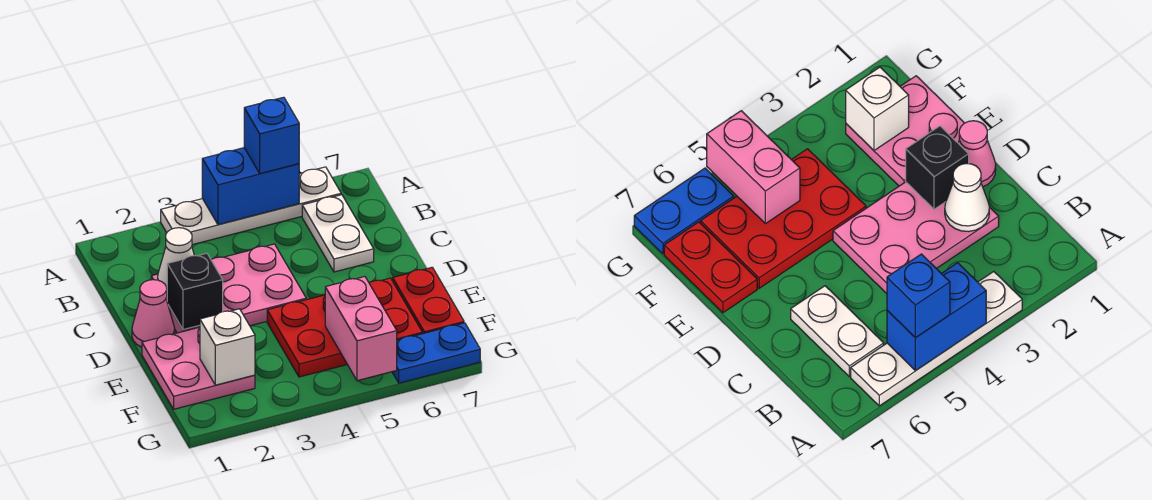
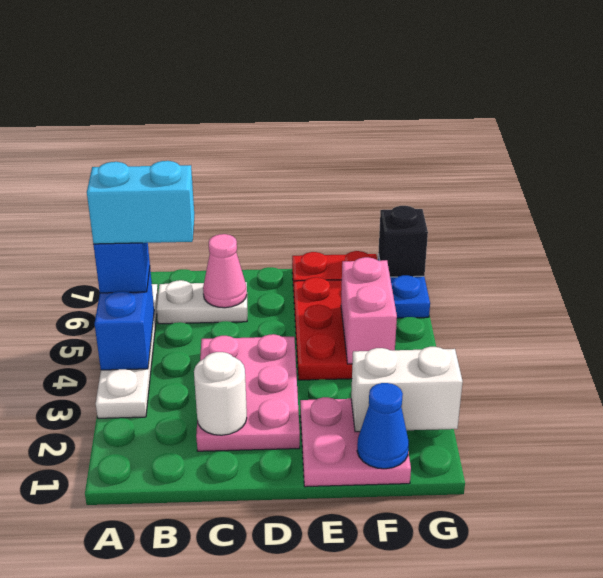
none -> cyan brick A5:B5 level 4
white cone C2 level 2 -> white round brick C2 level 2
pink cone D1 level 1 -> pink cone C6 level 2
black brick D2 level 2 -> black brick G7 level 2
none -> blue cone F1 level 2
white brick F2 level 2 -> white brick F2:G2 level 2
pink brick F5:G5 level 2 -> pink brick F4:F5 level 2

